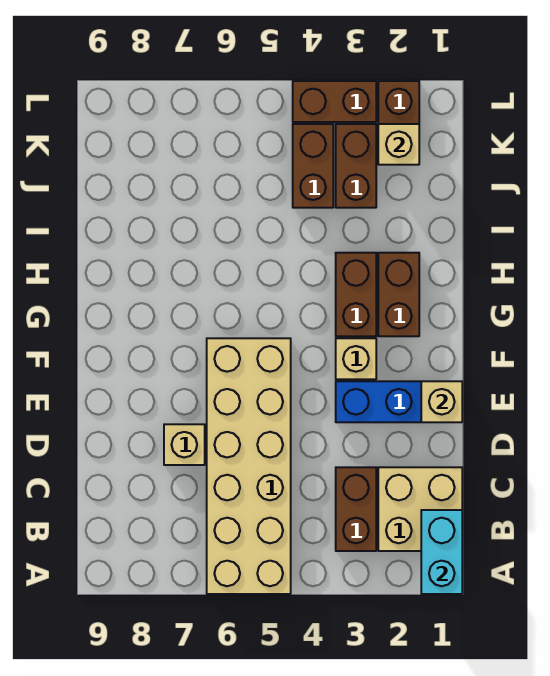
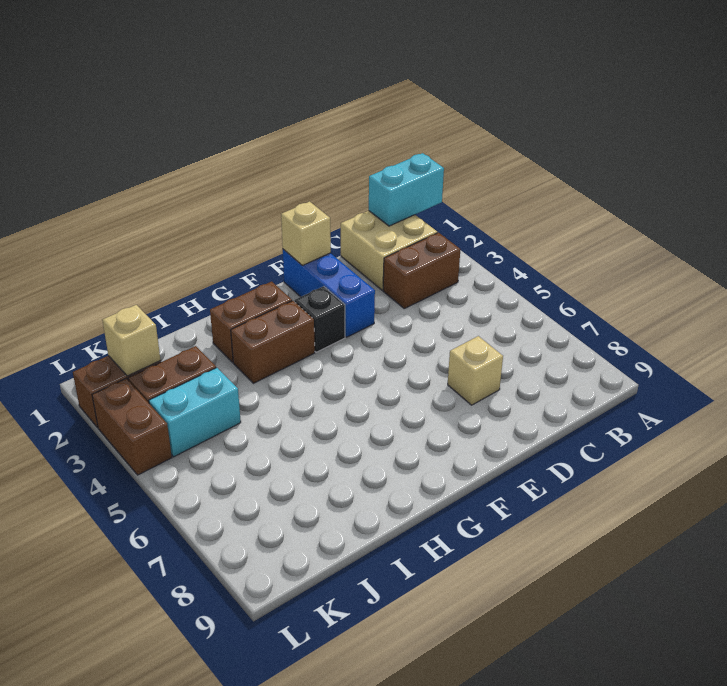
tan brick A5:F6 level 1 -> none
tan brick F3 level 1 -> black brick F3 level 1
brown brick J4:K4 level 1 -> cyan brick J4:K4 level 1

